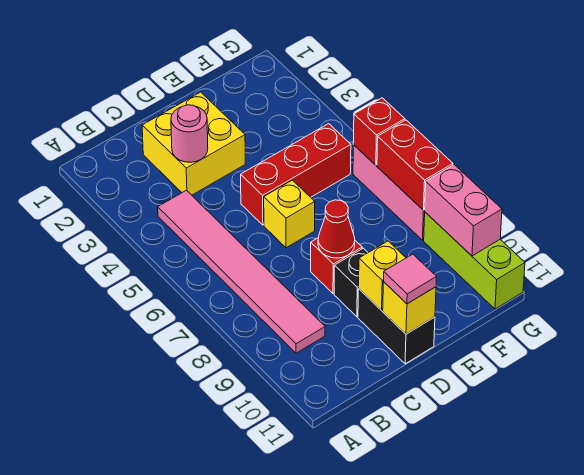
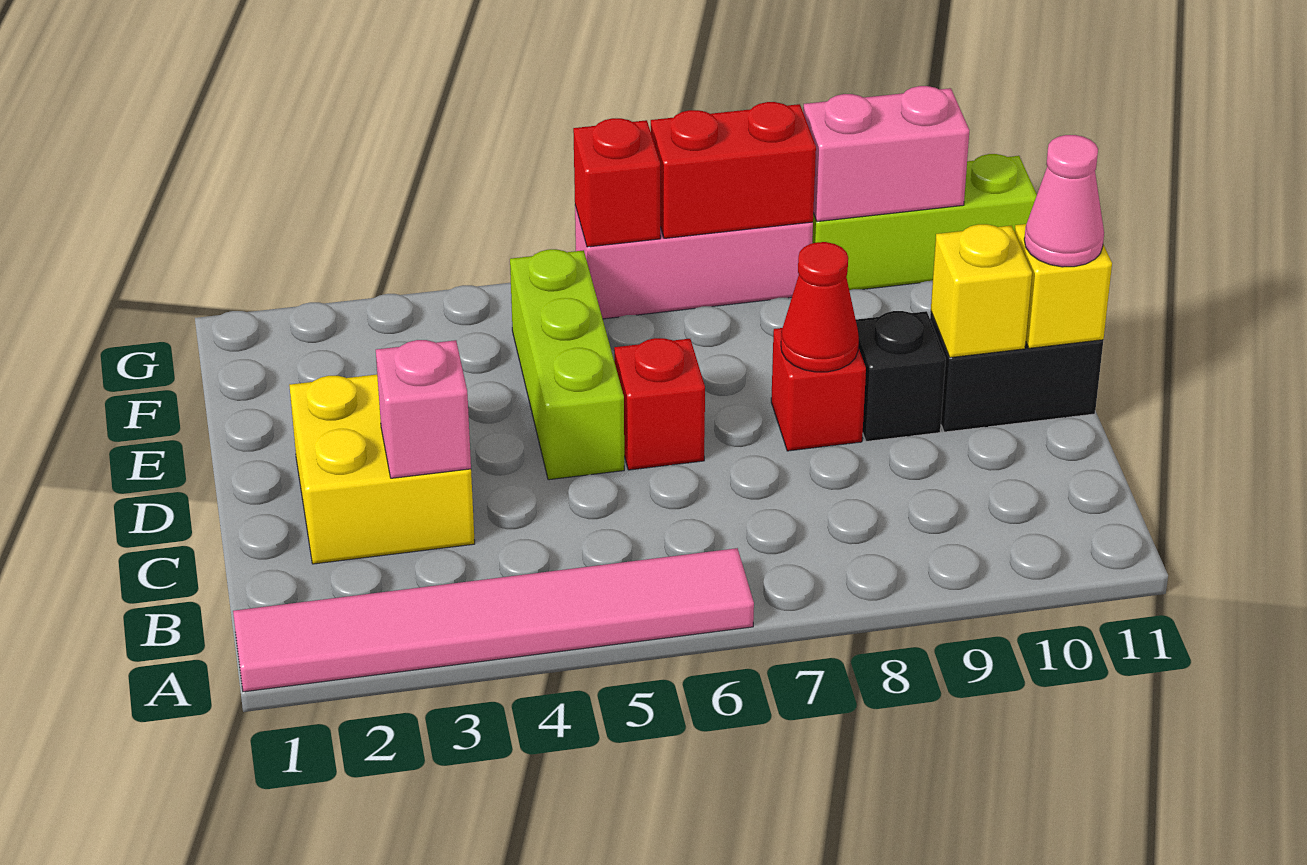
pink tile B4:B9 level 1 -> pink tile A1:A6 level 1
pink round brick C3 level 2 -> pink brick C3 level 2
red brick D5:F5 level 1 -> lime brick D5:F5 level 1
yellow brick D6 level 1 -> red brick D6 level 1
pink tile D11 level 3 -> pink cone D11 level 3

